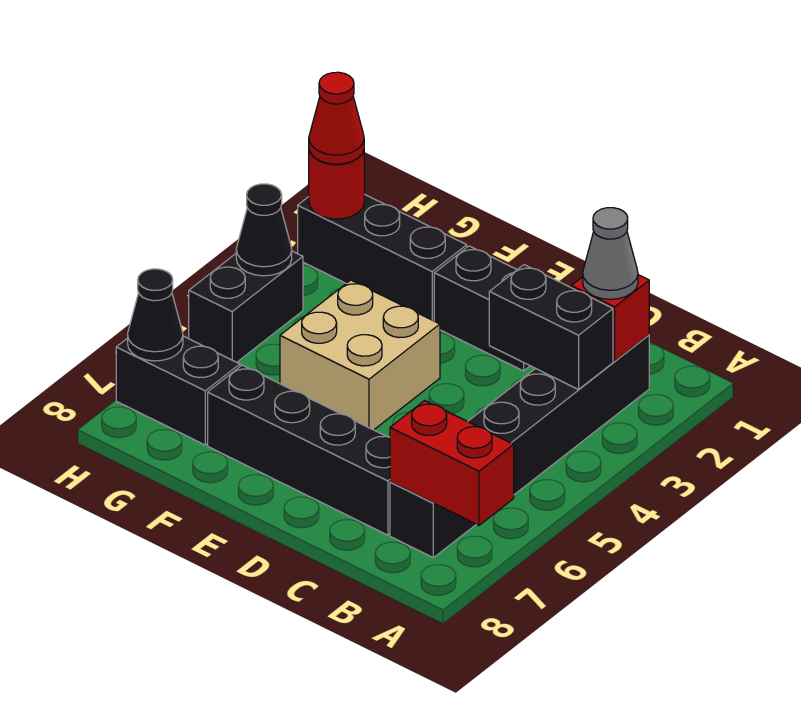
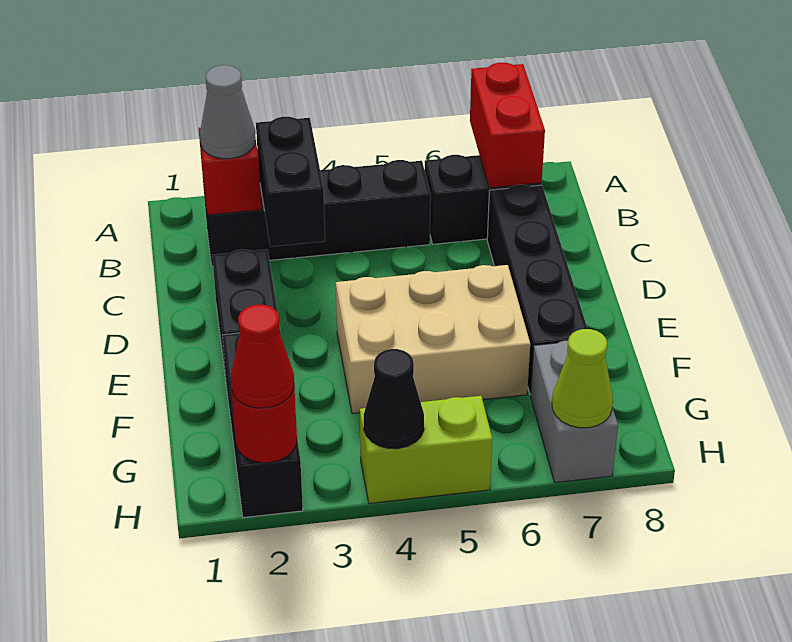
tan brick E4:F5 level 1 -> tan brick E4:F6 level 1
black brick G7:H7 level 1 -> grey brick G7:H7 level 1
black brick H4:H5 level 1 -> lime brick H4:H5 level 1
black cone H7 level 2 -> lime cone H7 level 2

